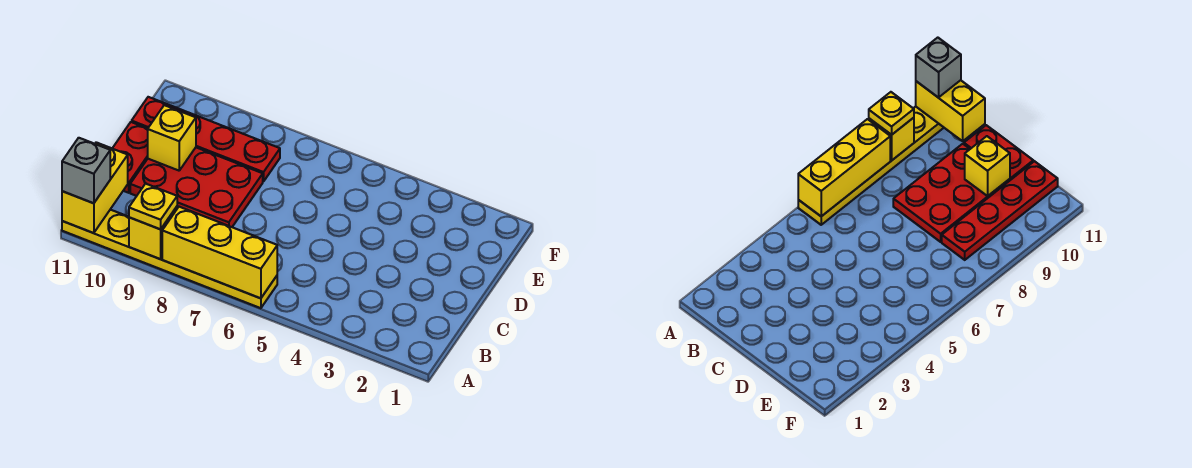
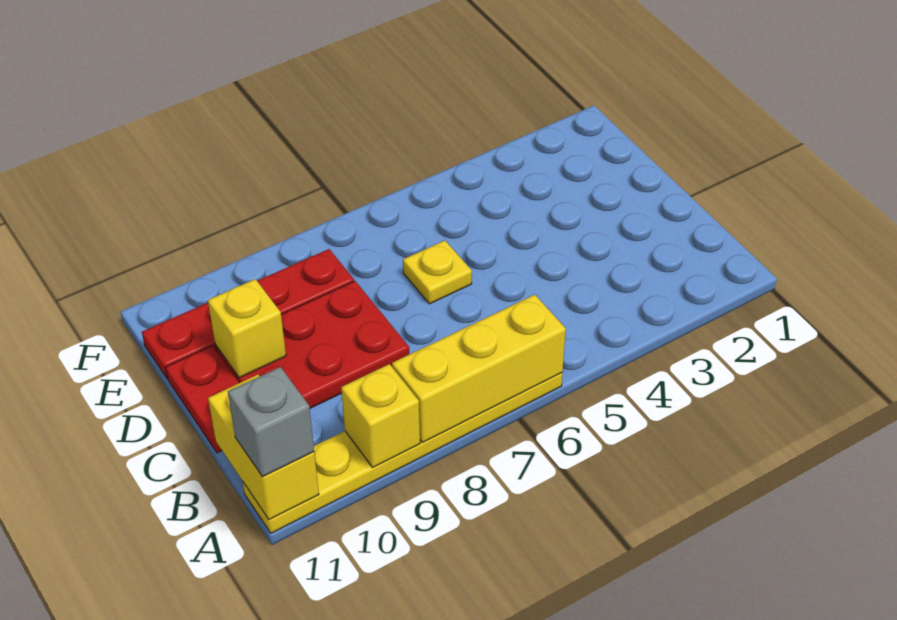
yellow plate A9 level 3 -> yellow plate D6 level 1

